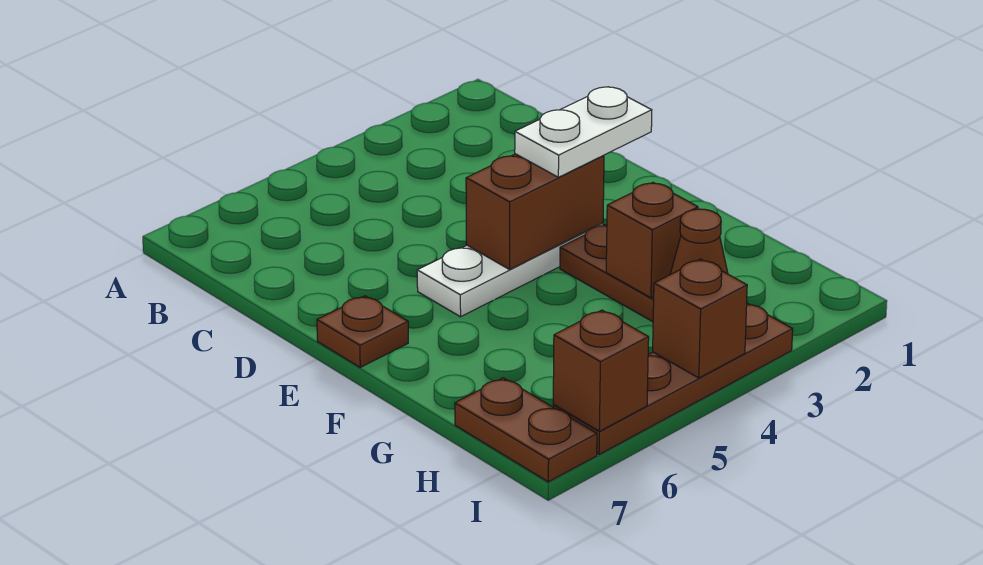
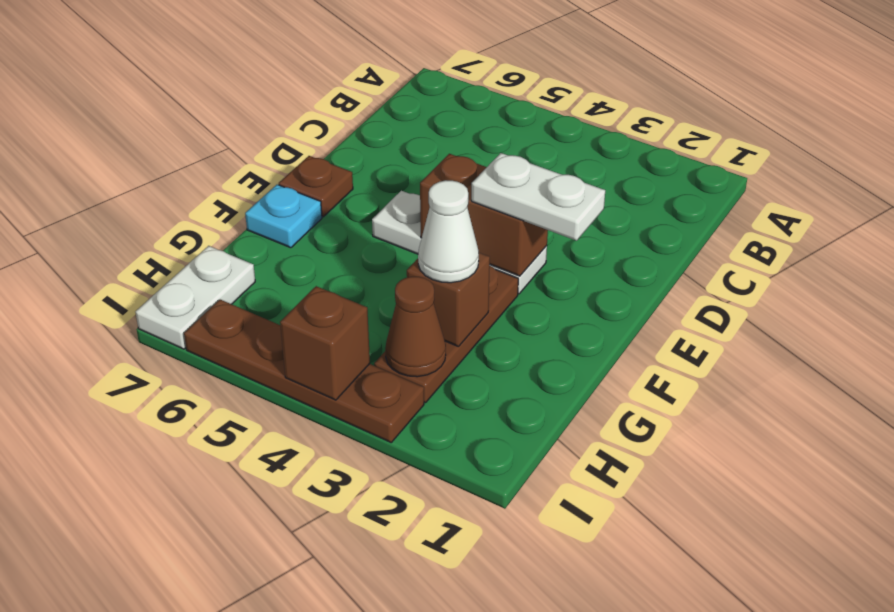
none -> cyan plate F7 level 1
none -> white cone G3 level 3
brown plate H7:I7 level 1 -> white plate H7:I7 level 1
brown brick I6 level 2 -> none

